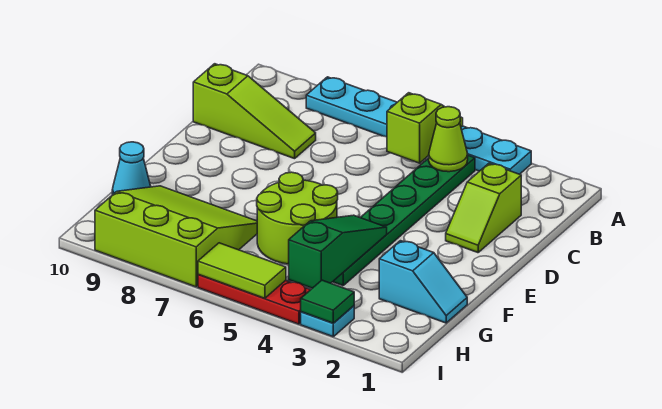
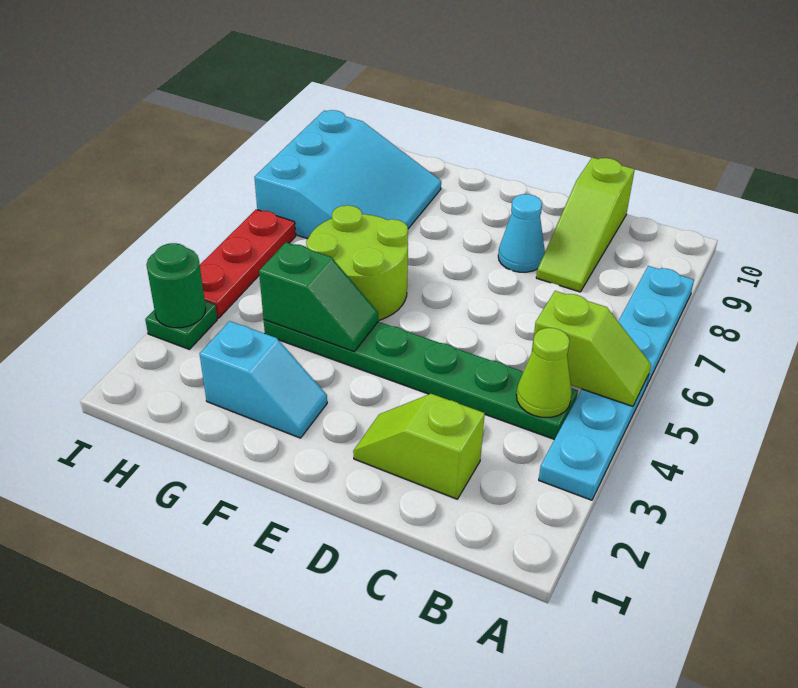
green slope F4:H4 level 2 top H -> green slope F4:G4 level 2 top G
cyan slope G1:G2 level 1 top 2 -> cyan slope F2:G2 level 1 top G
lime slope G7:I9 level 1 top I -> cyan slope G7:I9 level 1 top I
cyan cone G10 level 1 -> cyan cone D8 level 1
cyan plate I3 level 1 -> green plate I3 level 1
green tile I3 level 2 -> green round brick I3 level 2
lime tile I5:I6 level 2 -> none

